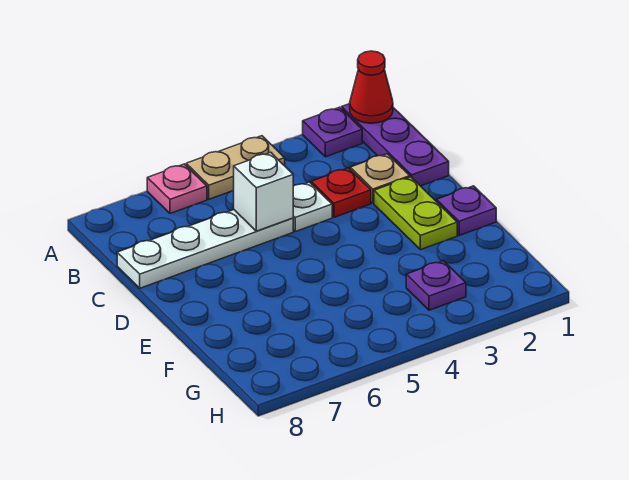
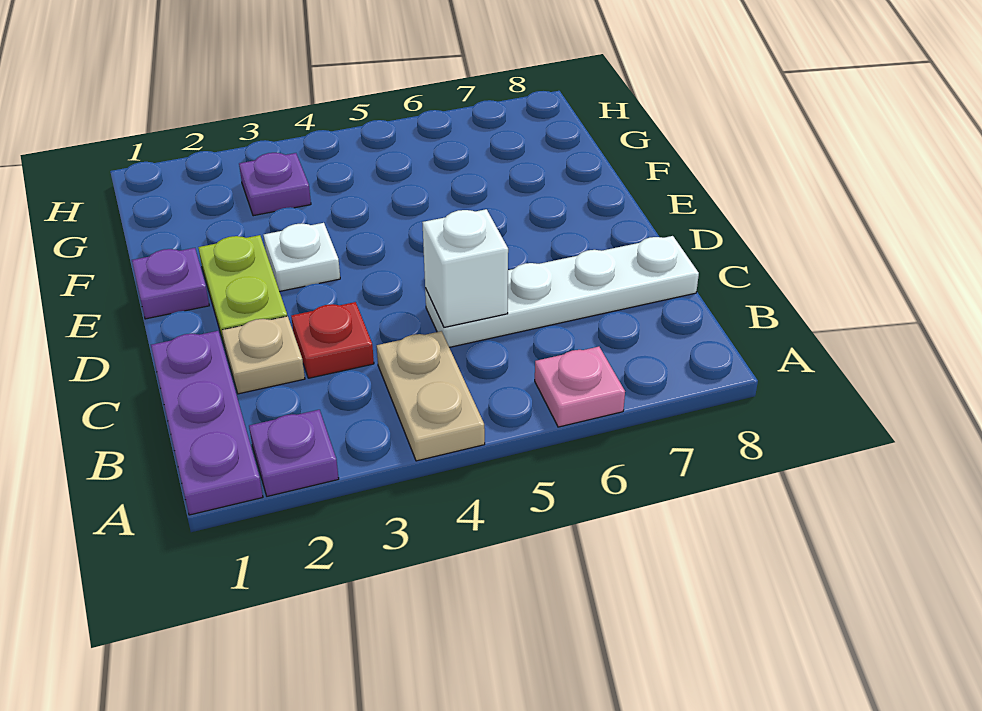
red cone A1 level 2 -> none
tan plate A4:A5 level 1 -> tan plate A4:B4 level 1
white plate C4 level 1 -> white plate E3 level 1

